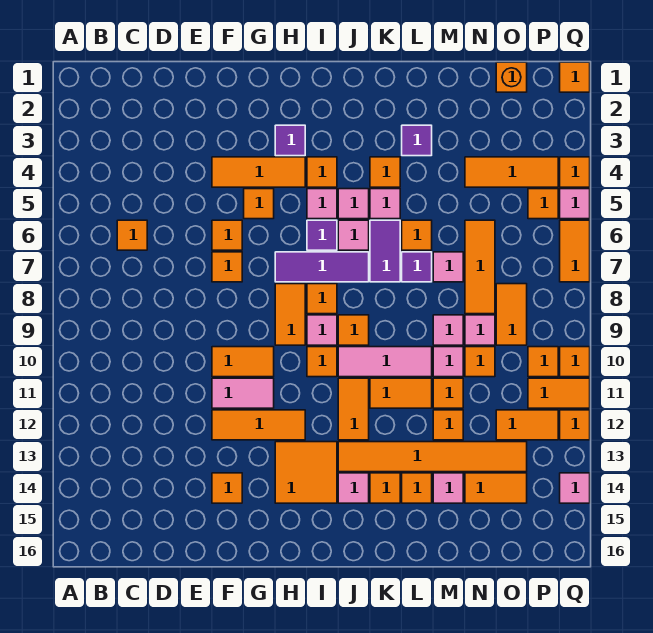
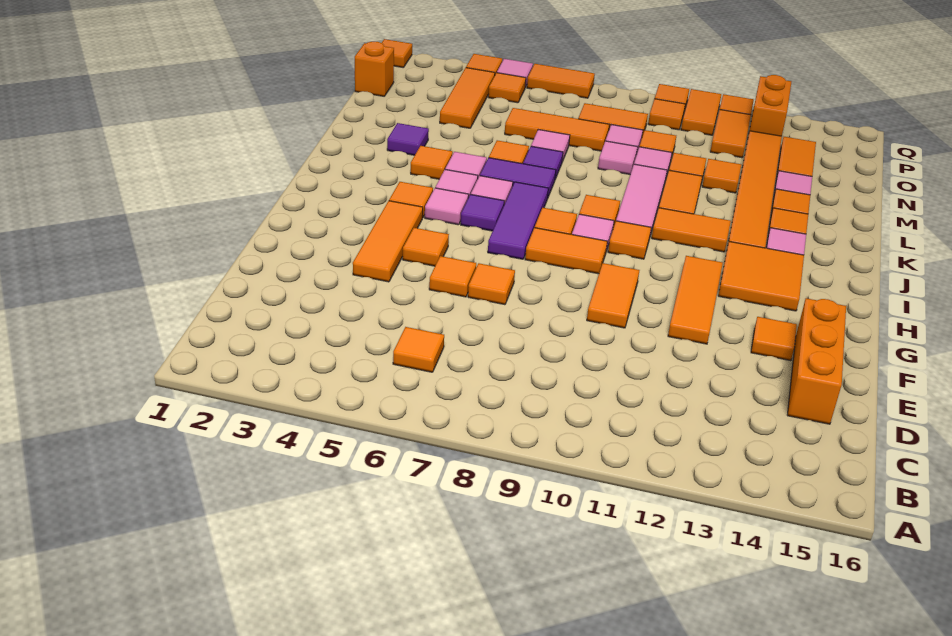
none -> orange brick D15:F15 level 1
pink tile F11:G11 level 1 -> none
purple tile H3 level 1 -> none
none -> orange brick P13:Q13 level 1
pink tile Q14 level 1 -> none

